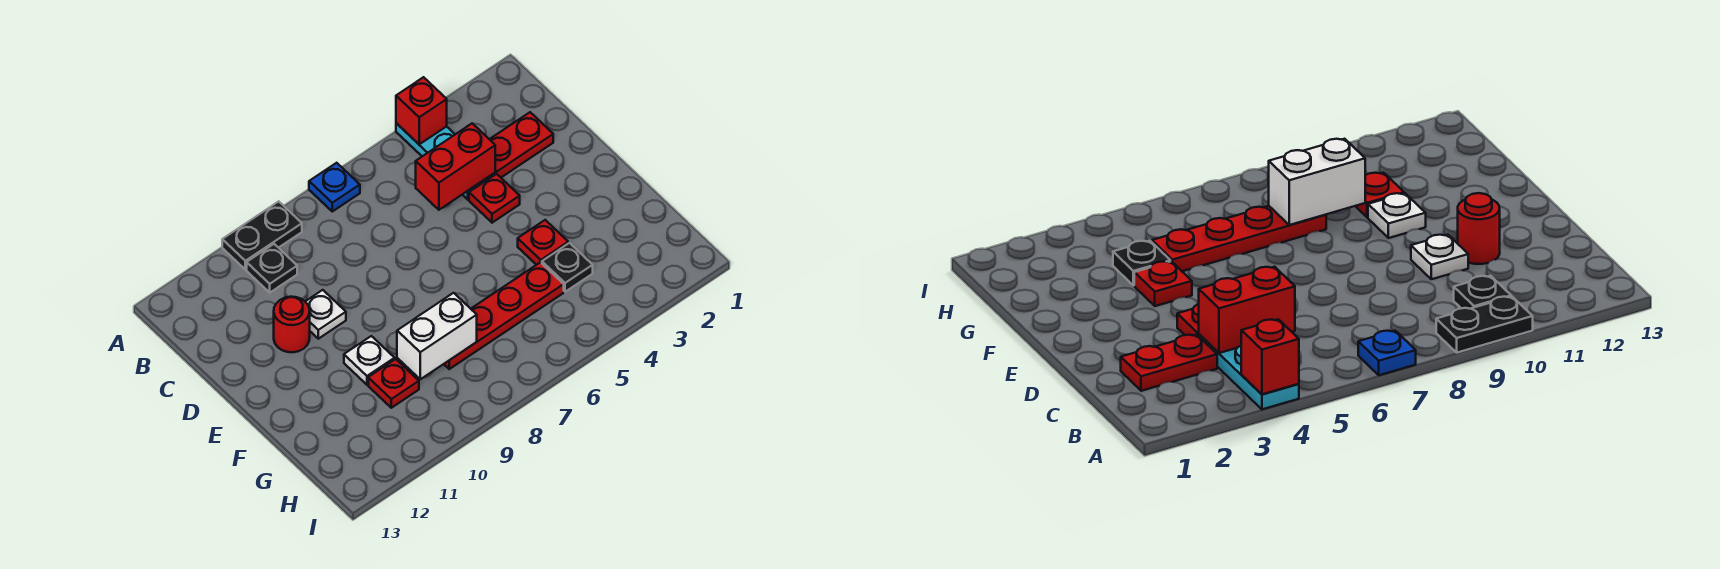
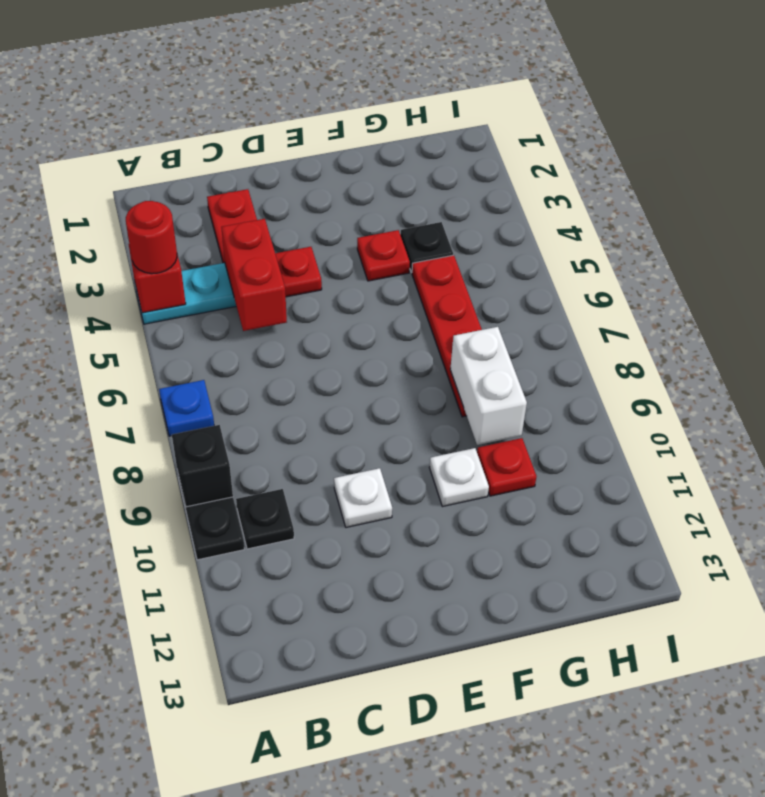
none -> black brick A9 level 2
red round brick D11 level 1 -> red round brick A4 level 3

